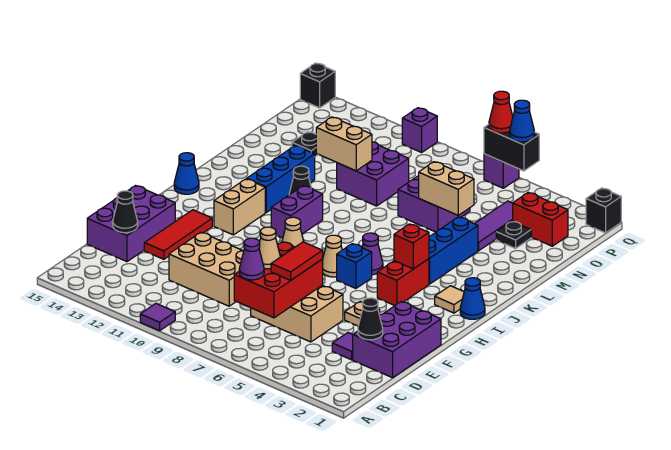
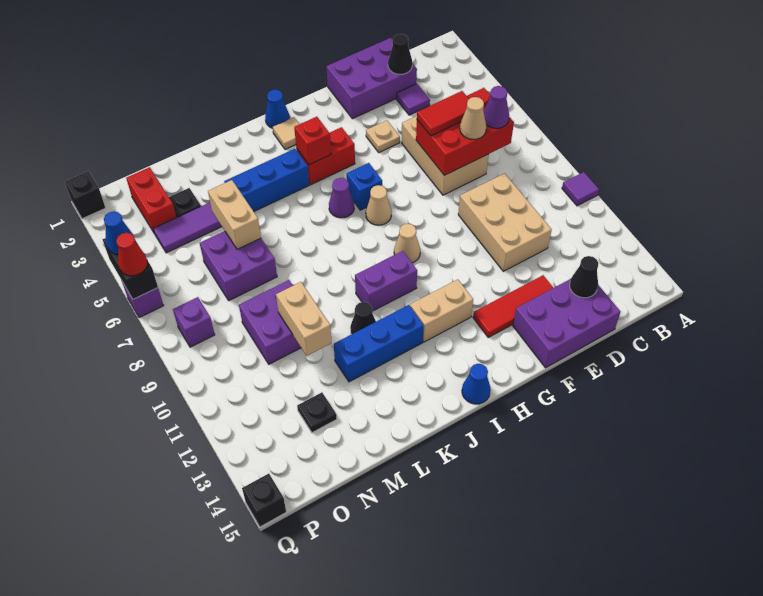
purple brick Q10 level 1 -> purple brick P8 level 1

